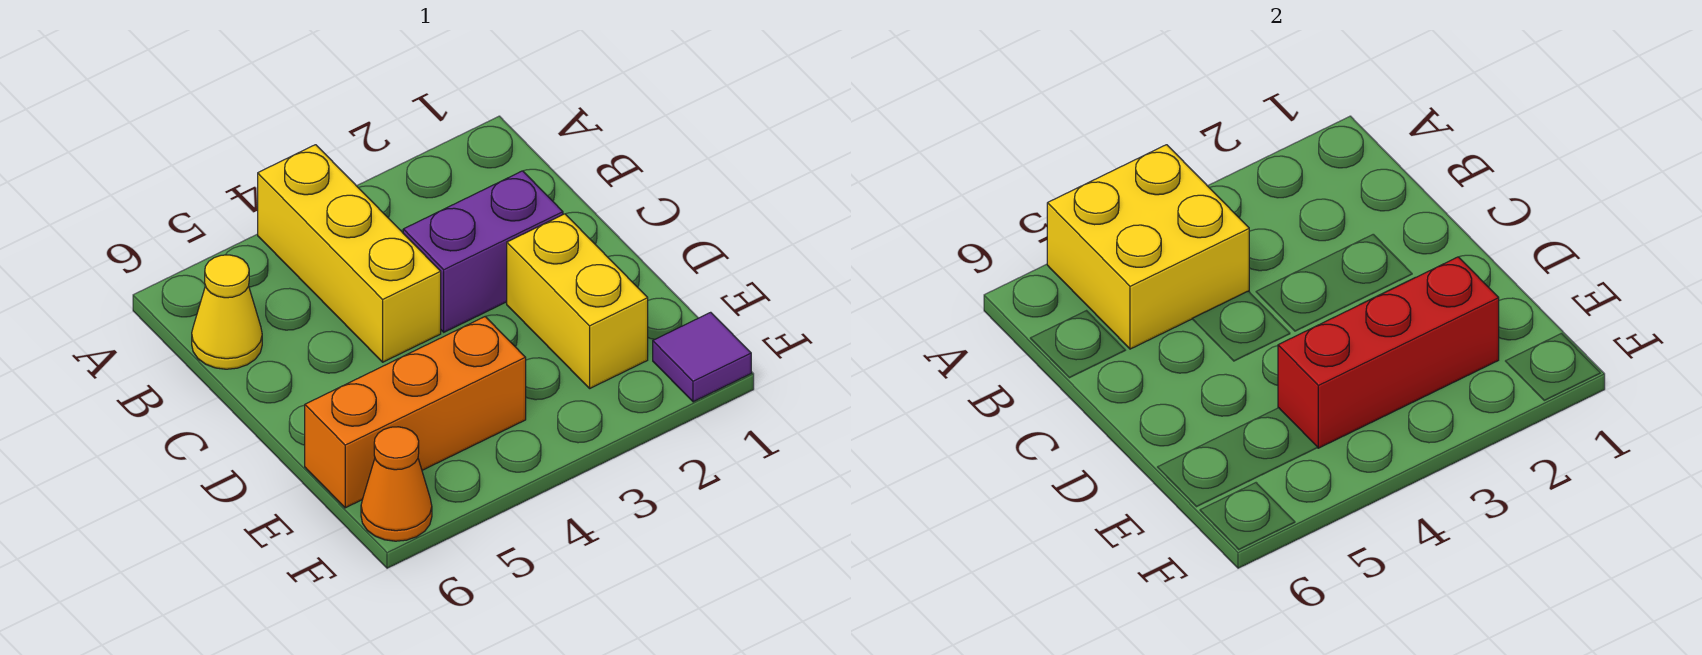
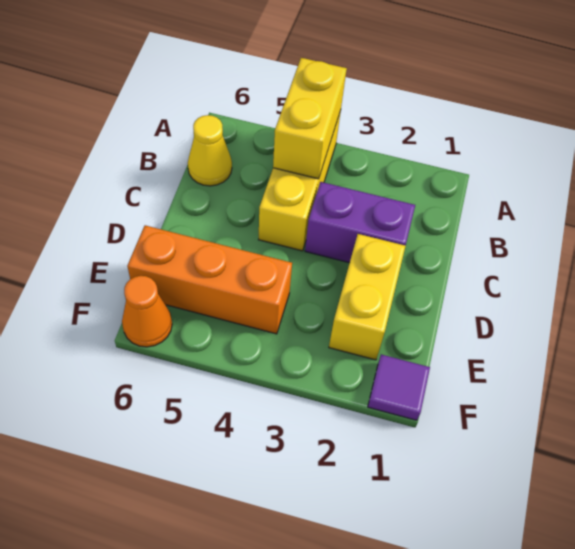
yellow brick A4:B5 level 2 -> yellow brick A4:B4 level 2
red brick E2:E4 level 2 -> none

